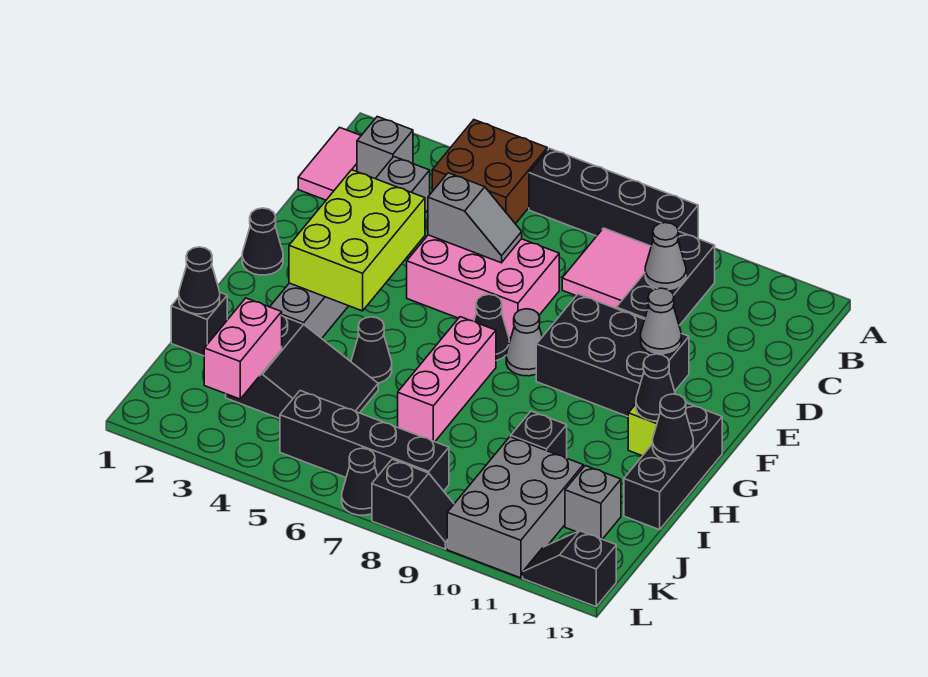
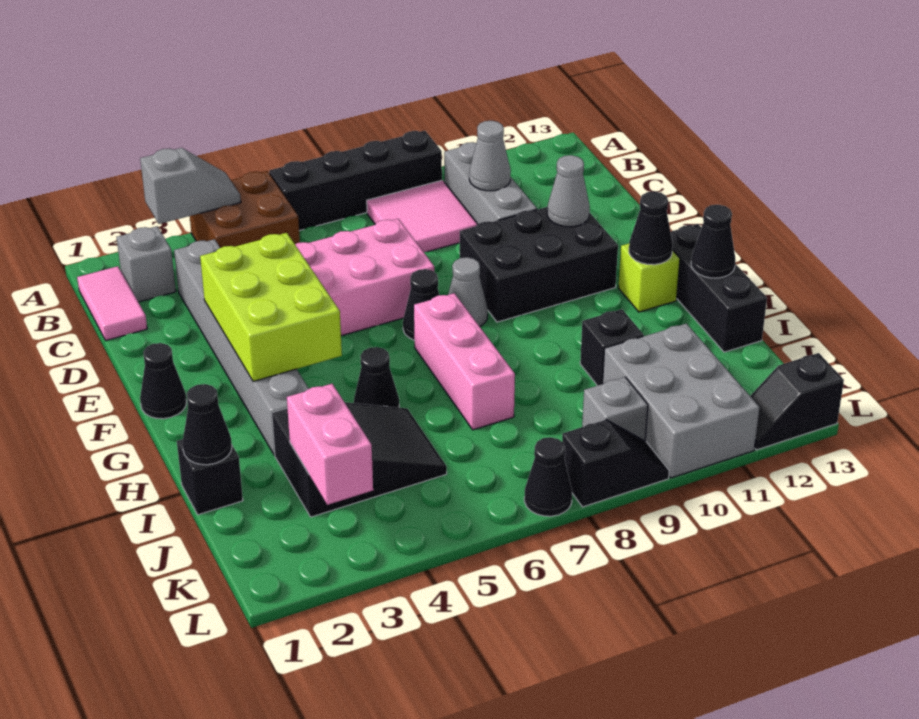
black brick B10:D10 level 1 -> grey brick B10:D10 level 1
grey slope D5:D6 level 2 top 5 -> grey slope A3:A4 level 2 top 3
grey brick J12 level 1 -> grey brick K9 level 1
black brick K5:K8 level 1 -> none

